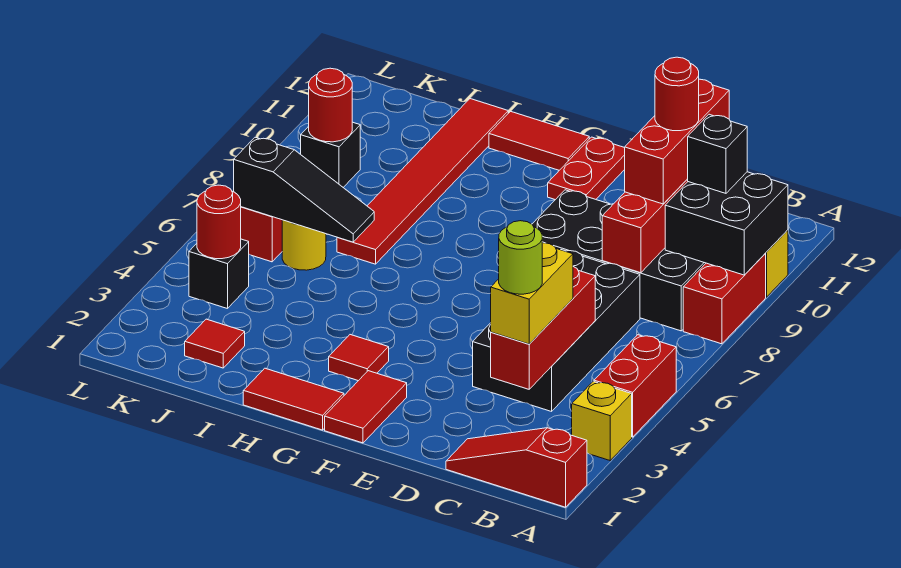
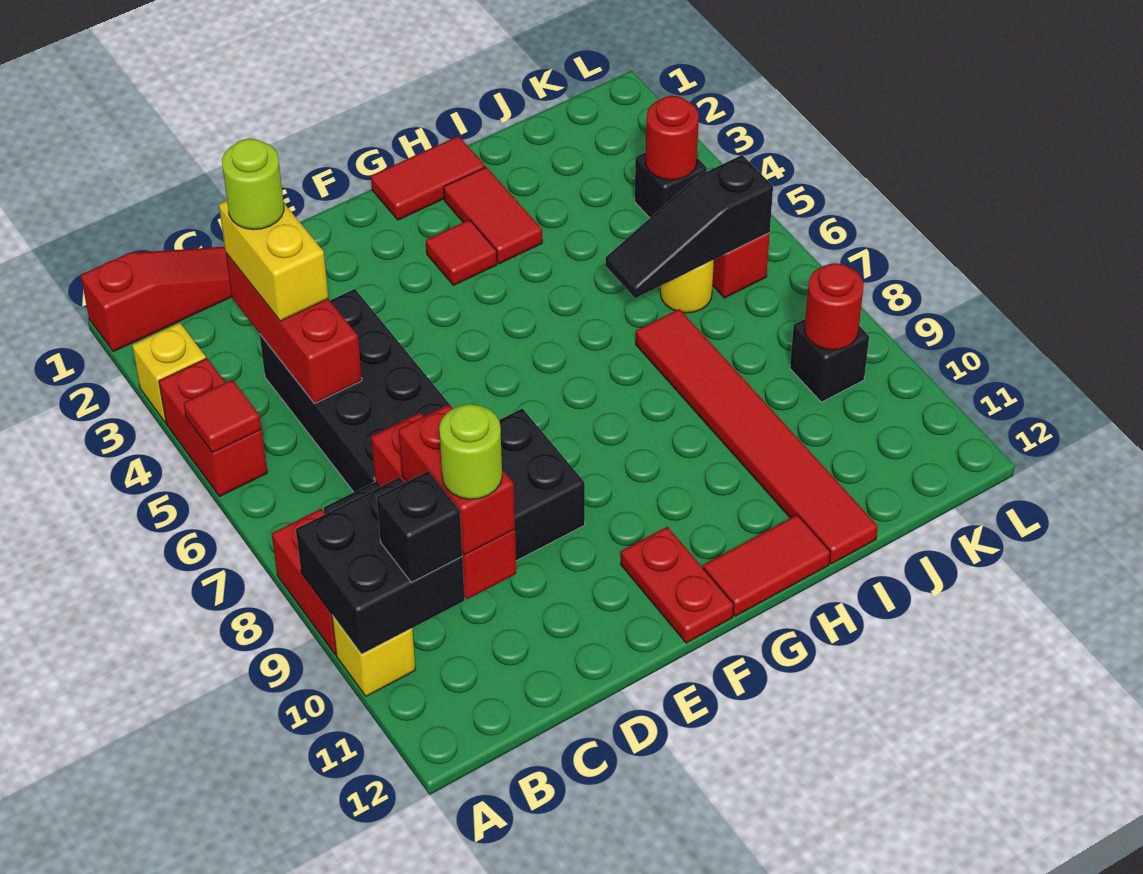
red brick C9:C11 level 3 -> red brick C9:C10 level 3
red round brick C10 level 4 -> lime round brick C10 level 4
red tile F1:F2 level 1 -> red tile H2:H3 level 1
red tile J2 level 1 -> red tile A5 level 2

